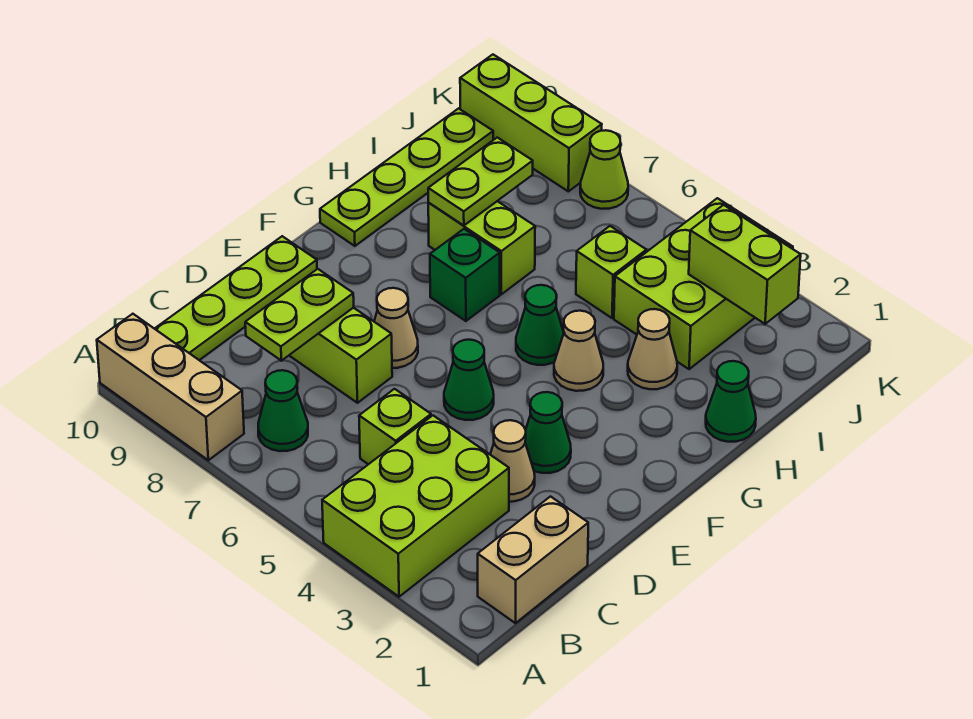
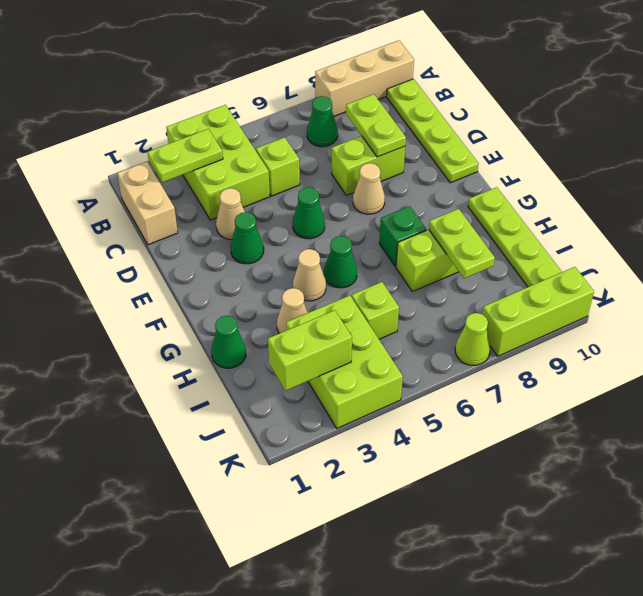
none -> lime plate B2:B3 level 2

